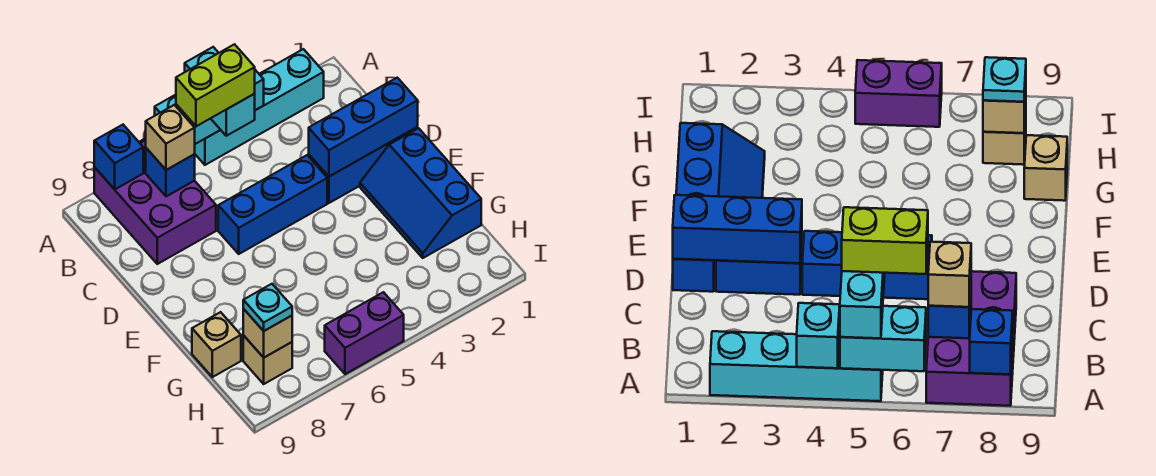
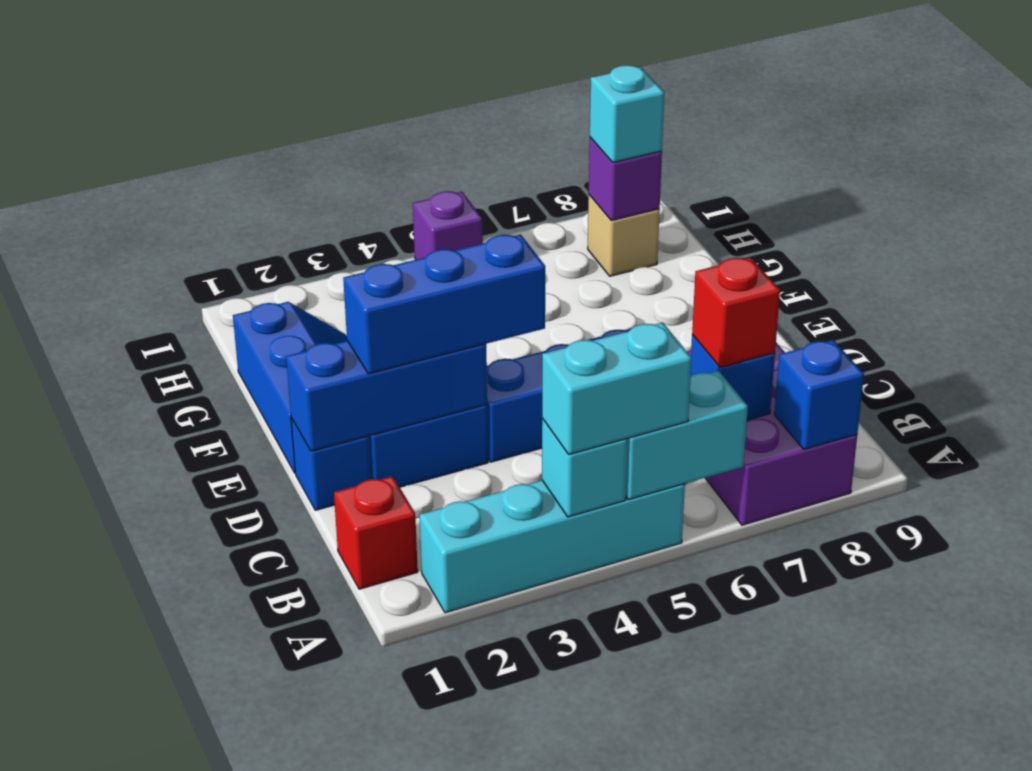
cyan brick A5:B5 level 3 -> cyan brick A4:A5 level 3
none -> red brick B1 level 1
lime brick B5:B6 level 4 -> none
tan brick B7 level 3 -> red brick B7 level 3
none -> blue brick D2:D4 level 3
tan brick G9 level 1 -> none
tan brick H8 level 2 -> purple brick H8 level 2
cyan plate H8 level 3 -> cyan brick H8 level 3
purple brick I5:I6 level 1 -> purple brick I5 level 1

